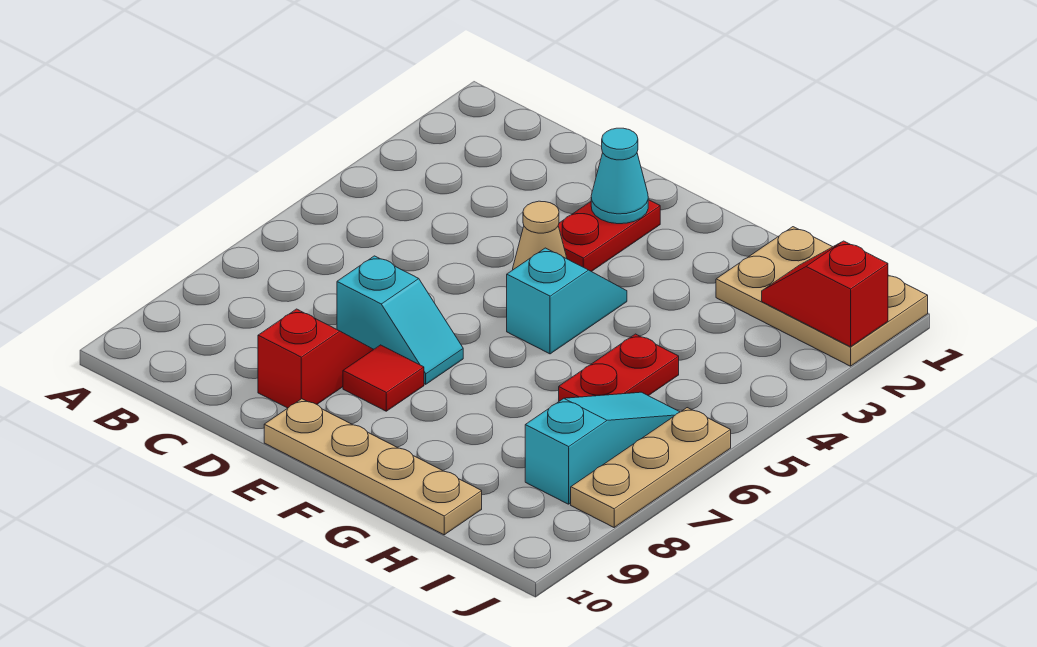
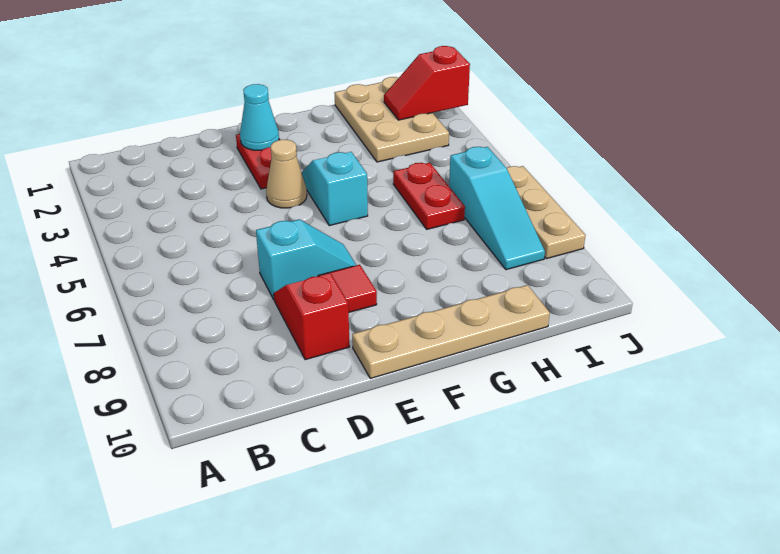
tan plate H1:J2 level 1 -> tan plate H1:I3 level 1
cyan slope I6:I8 level 1 top 8 -> cyan slope I6:I8 level 1 top 6

